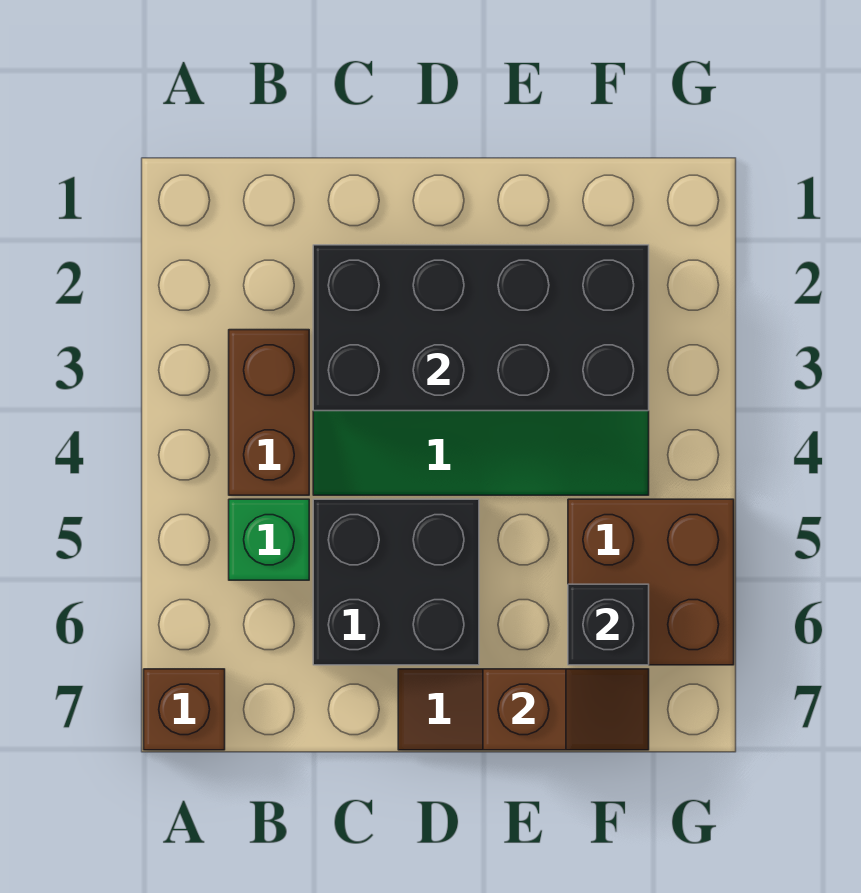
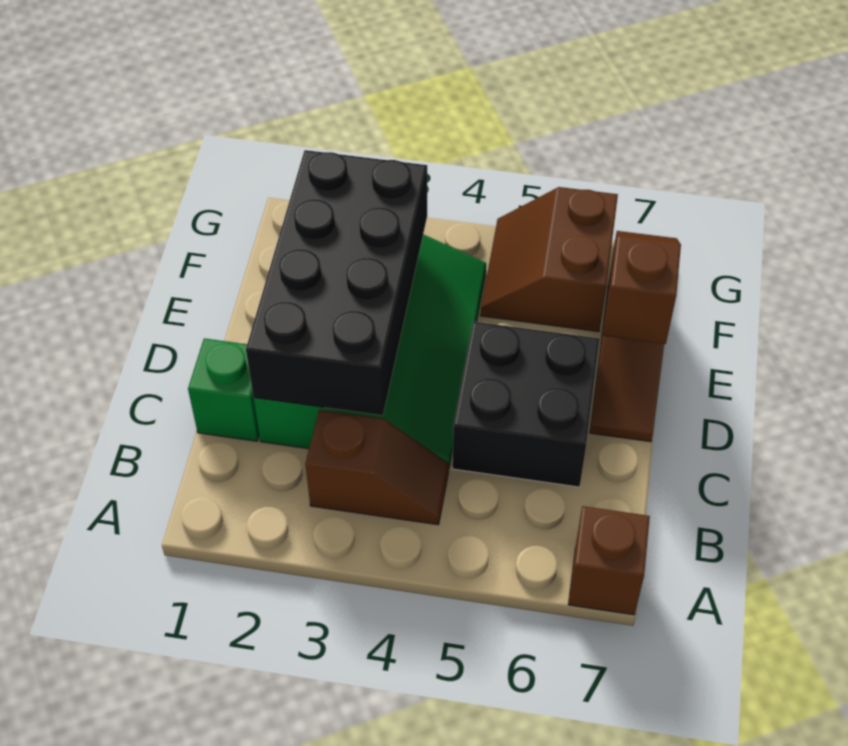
brown brick B3:B4 level 1 -> brown slope B3:B4 level 1 top 3
green brick B5 level 1 -> green brick C1 level 1
brown brick F5:G6 level 1 -> brown slope F5:G6 level 1 top 6
black brick F6 level 2 -> none

